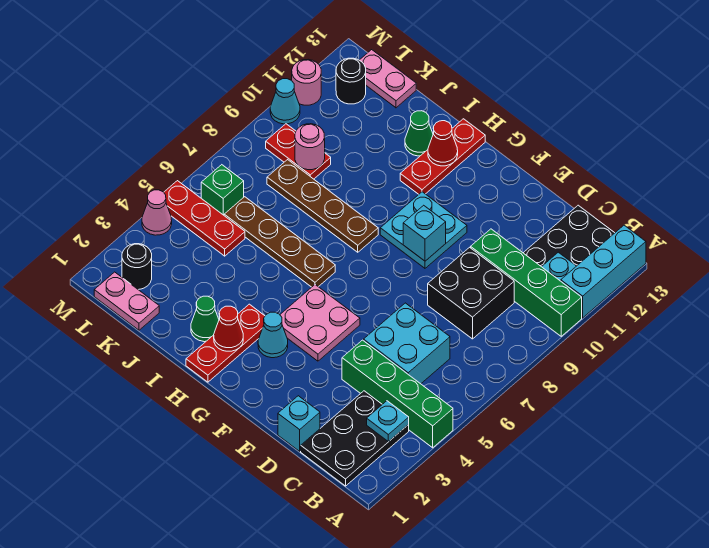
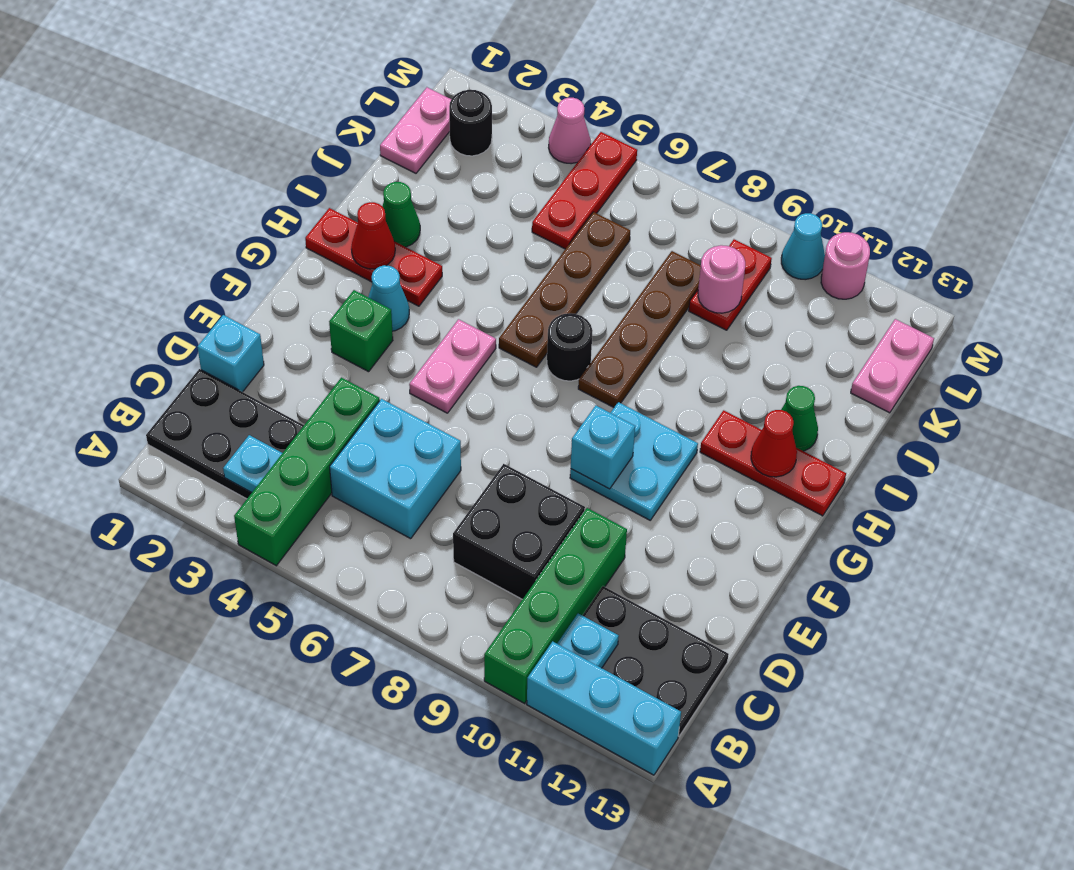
pink plate F4:G5 level 1 -> pink plate F5:G5 level 1
green brick L6 level 1 -> green brick F3 level 1
black round brick L12 level 1 -> black round brick H7 level 1

